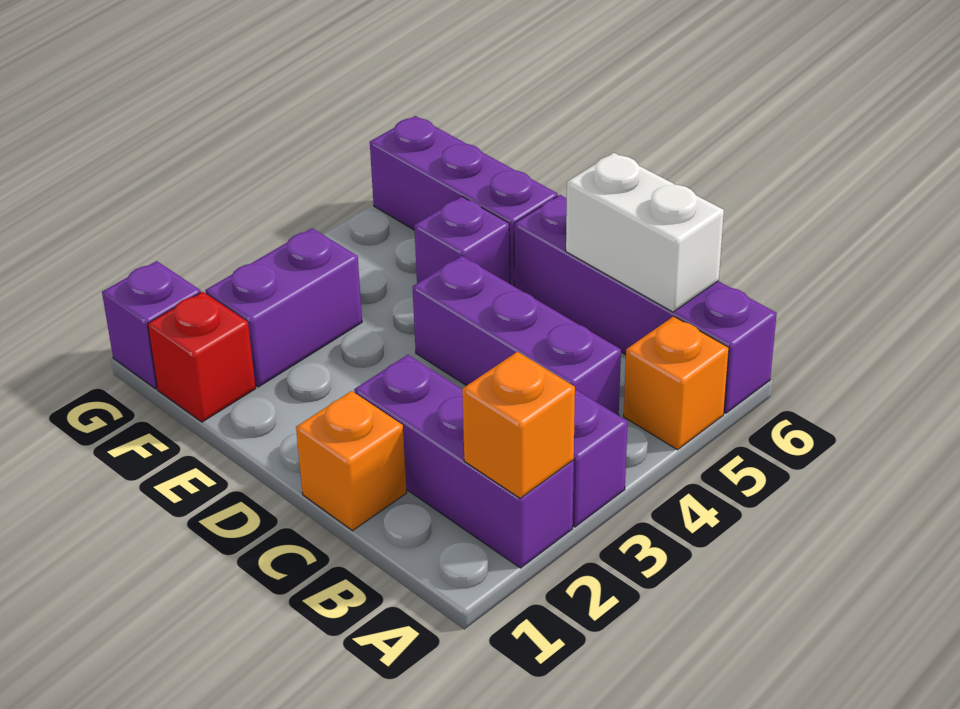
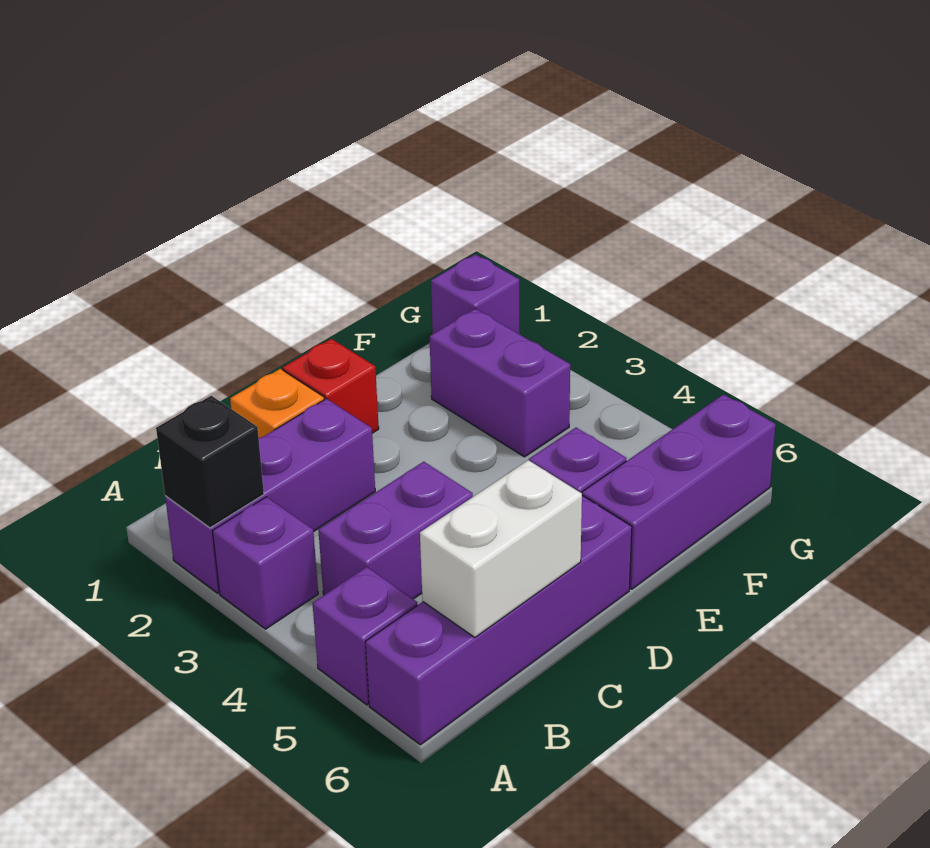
orange brick A2 level 2 -> black brick A2 level 2
orange brick A5 level 1 -> purple brick A5 level 1
purple brick B4:D4 level 1 -> purple brick B4:C4 level 1
red brick F1 level 1 -> red brick D1 level 1

